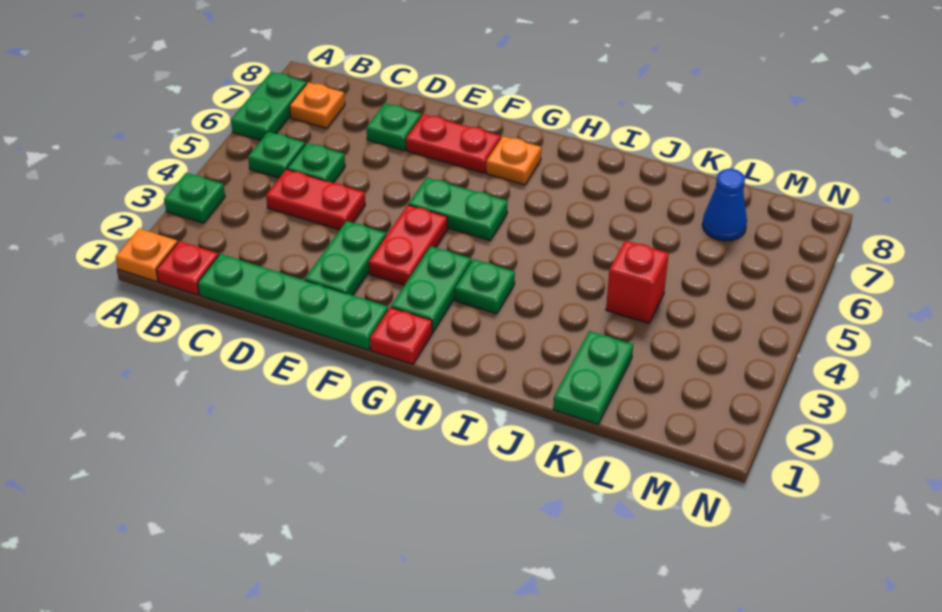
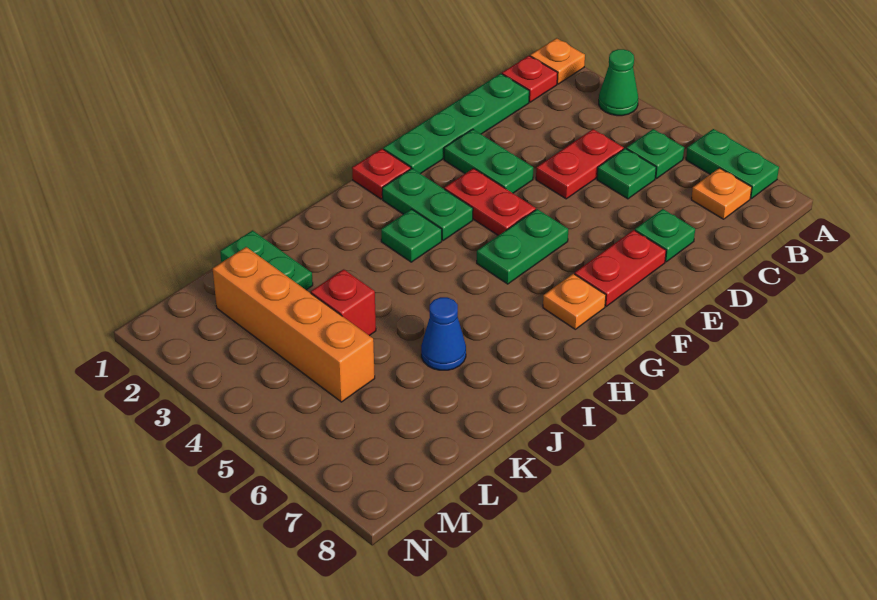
green plate A3 level 1 -> green cone A3 level 1
none -> orange brick L2:L5 level 1
blue cone L7 level 1 -> blue cone J6 level 1

